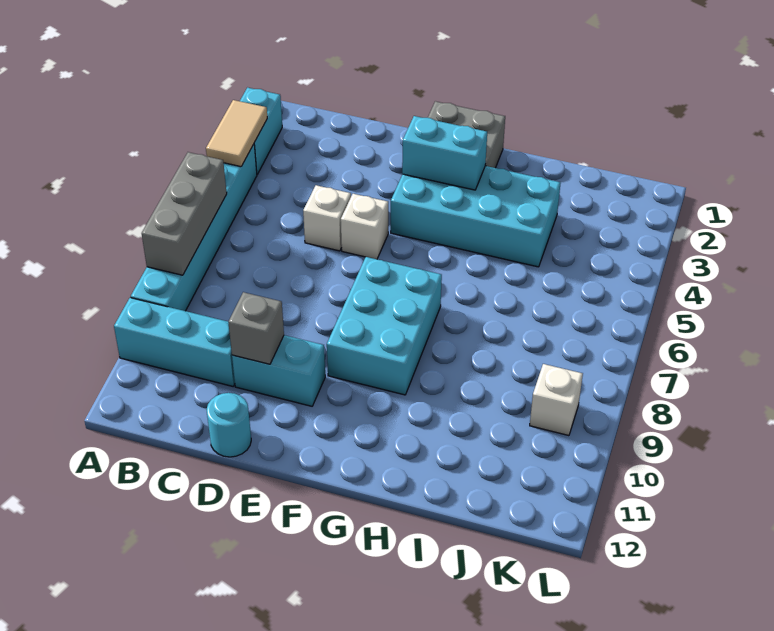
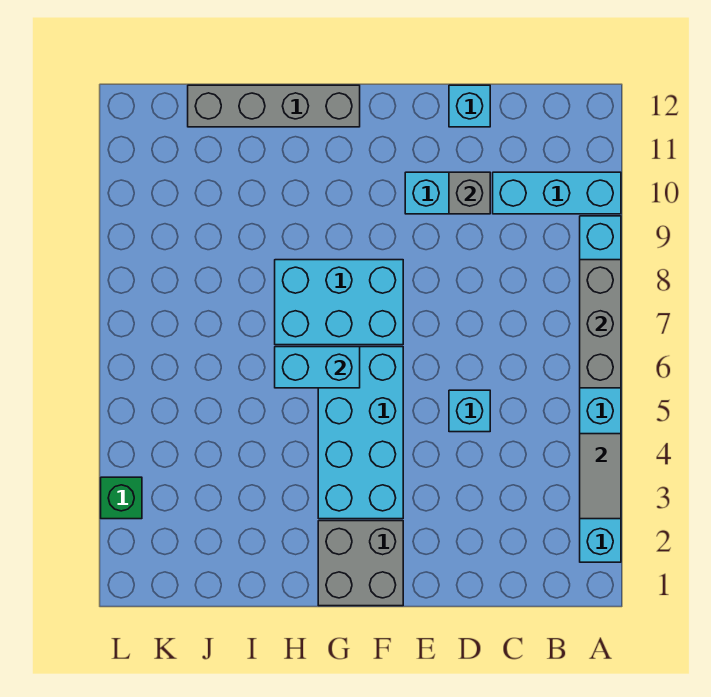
tan tile A3:A4 level 2 -> grey tile A3:A4 level 2
white brick D5 level 1 -> cyan brick D5 level 1
cyan round brick D12 level 1 -> cyan brick D12 level 1
white brick E5 level 1 -> none
cyan brick F3:I4 level 1 -> cyan brick F3:G6 level 1
cyan brick F3:G3 level 2 -> cyan brick G6:H6 level 2
cyan brick F7:G9 level 1 -> cyan brick F7:H8 level 1
none -> grey brick G12:J12 level 1
white brick K9 level 1 -> none
none -> green brick L3 level 1

